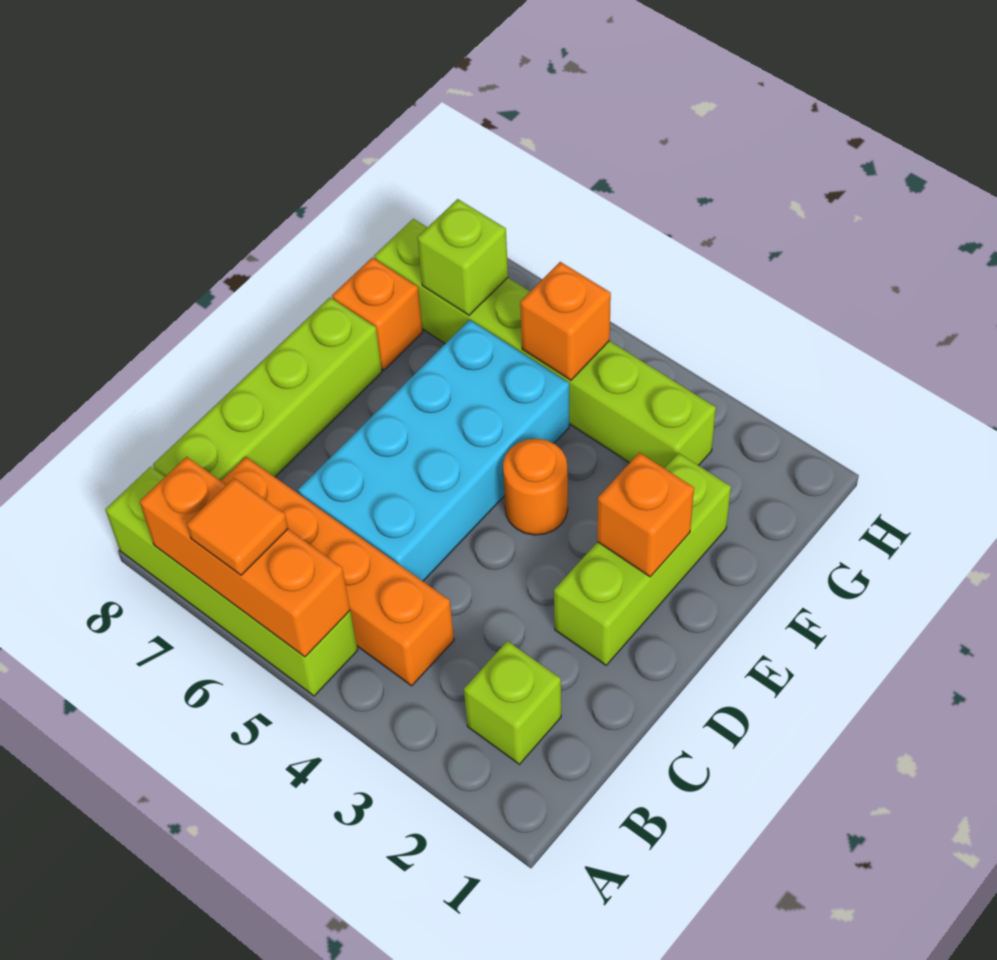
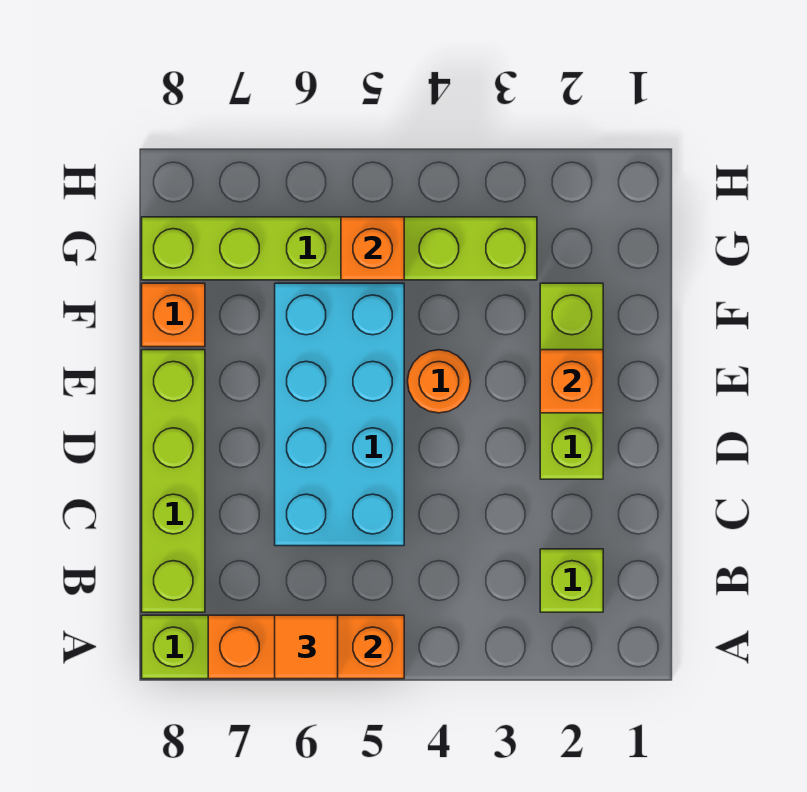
orange brick B4:B7 level 1 -> none
lime brick G7 level 2 -> none

